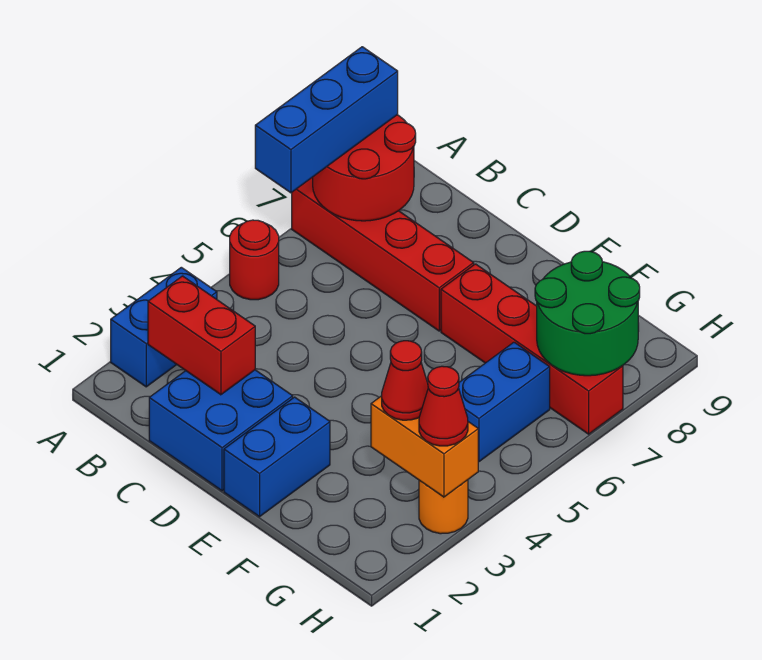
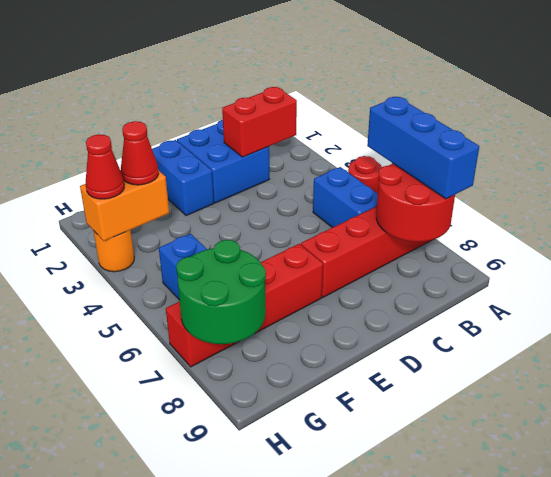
blue brick A2:A3 level 1 -> blue brick B5:B6 level 1

